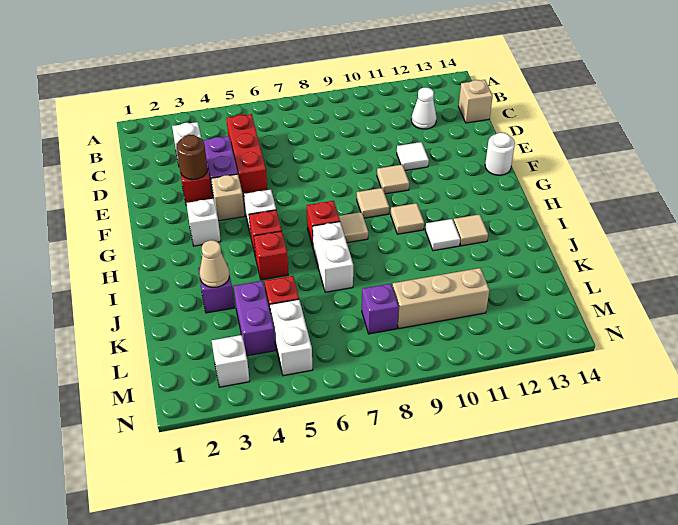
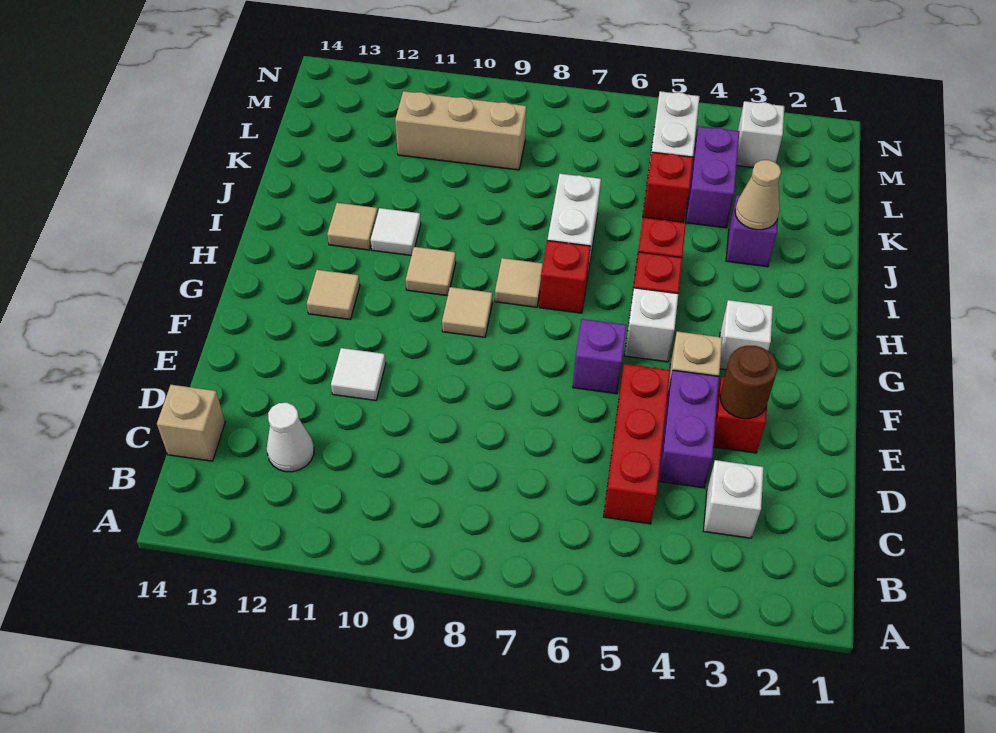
tan tile F10 level 1 -> tan tile G12 level 1
white round brick F14 level 1 -> none
purple brick L8 level 1 -> purple brick F6 level 1

